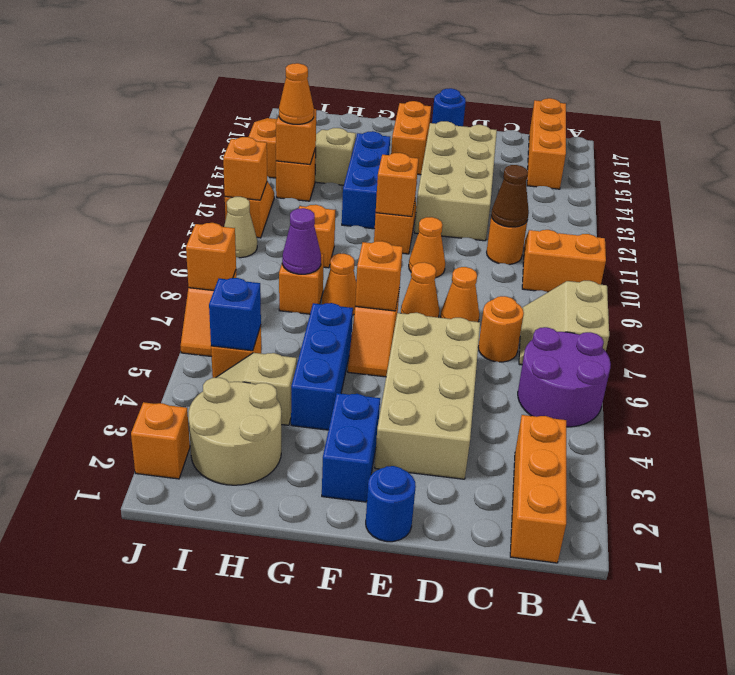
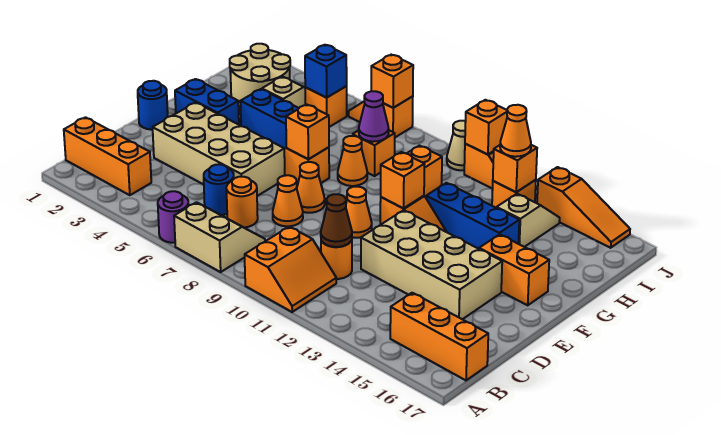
purple round brick A5:B6 level 1 -> purple round brick A6 level 1
blue round brick E17 level 1 -> blue round brick C6 level 1
orange brick J2 level 1 -> none

